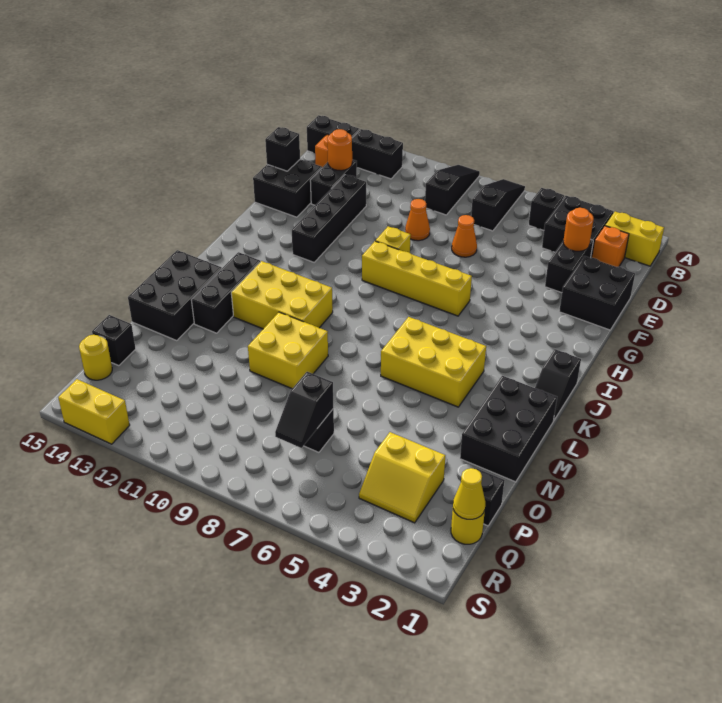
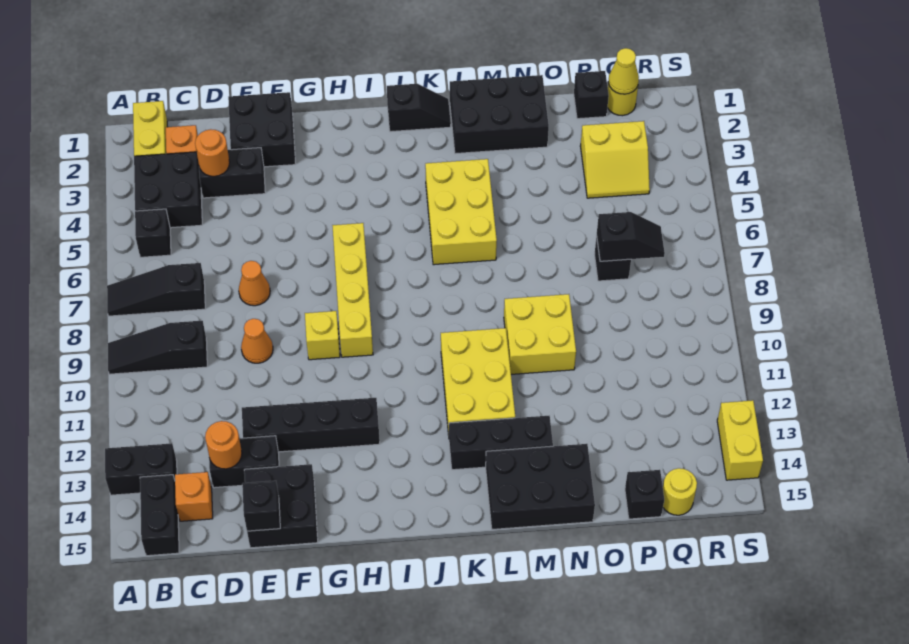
black brick B12:B13 level 1 -> black brick A13:B13 level 1
yellow slope P3:Q4 level 1 top P -> yellow slope P3:Q4 level 1 top 3

